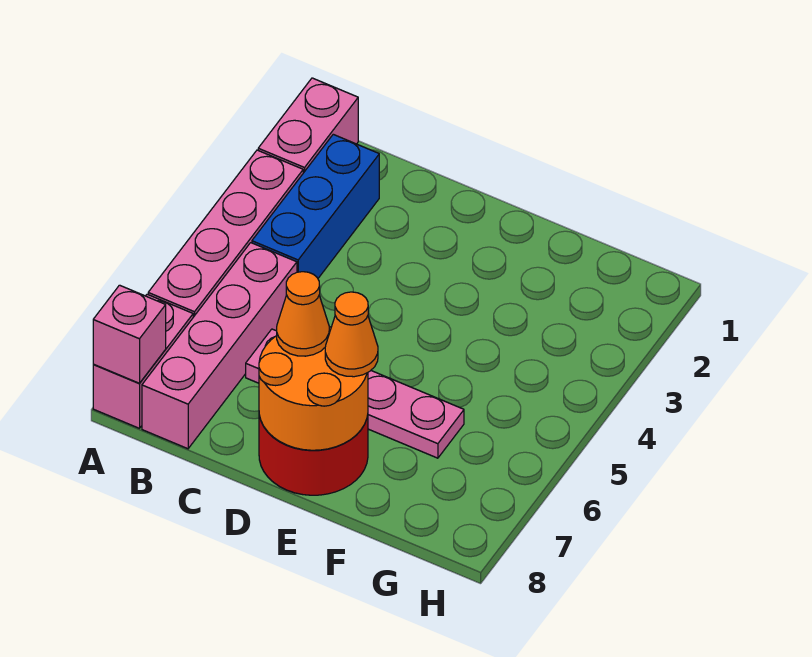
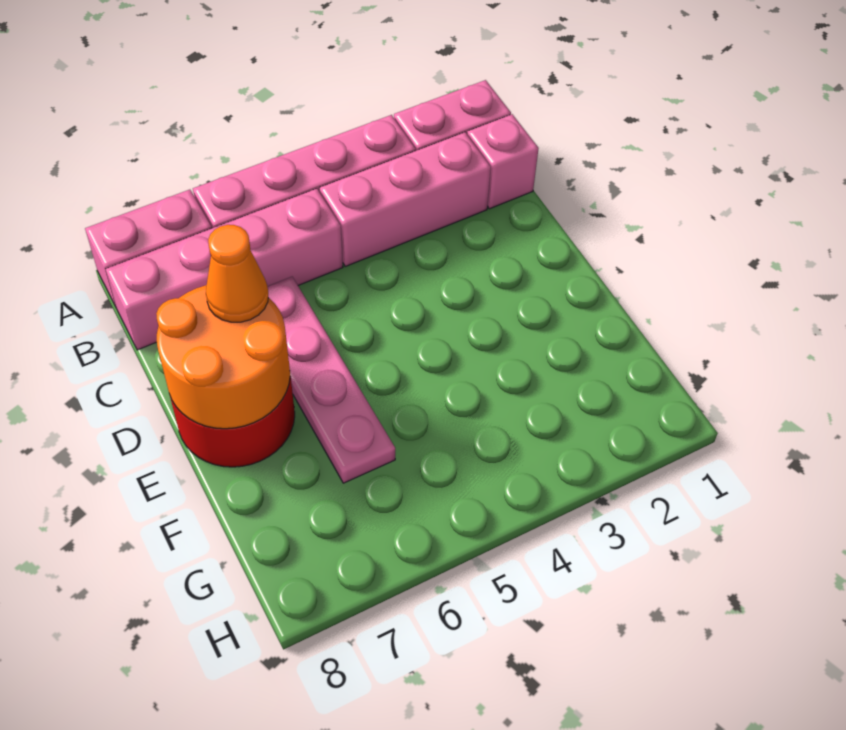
pink brick A8 level 2 -> pink brick B1 level 1
blue brick B2:B4 level 1 -> pink brick B2:B4 level 1
orange cone E7 level 3 -> none

